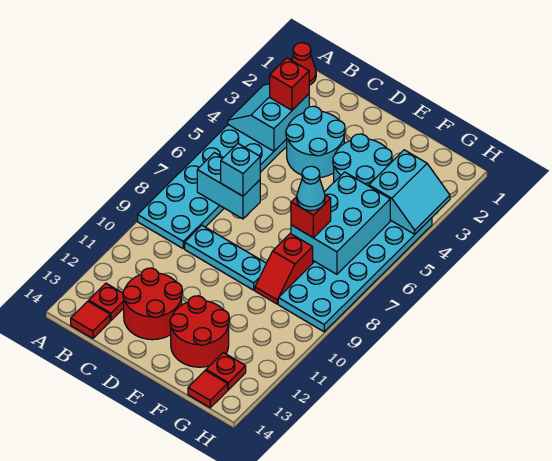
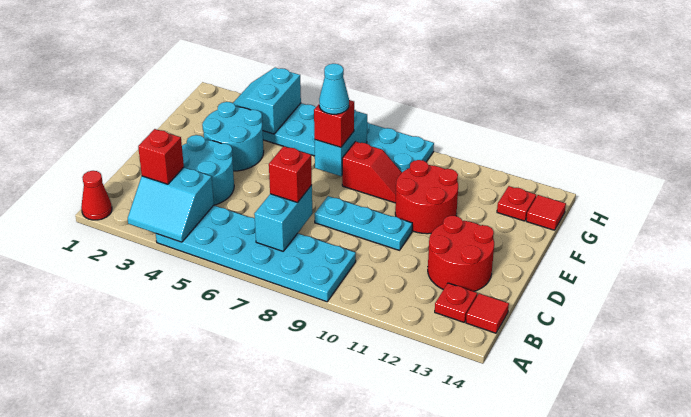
cyan brick C7 level 3 -> red brick C7 level 3
cyan plate C9:E9 level 1 -> cyan plate D8:D10 level 1
red round brick E12:F13 level 1 -> red round brick E10:F11 level 1
cyan brick F5:G7 level 2 -> cyan brick F7:G7 level 2
cyan slope G3:H4 level 2 top G -> cyan slope G3:H4 level 2 top 4

